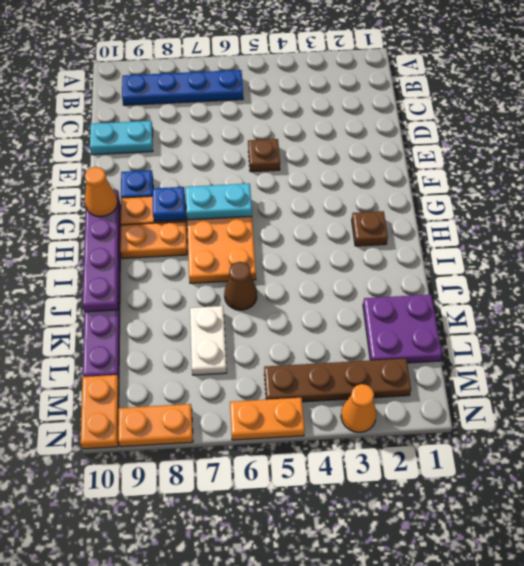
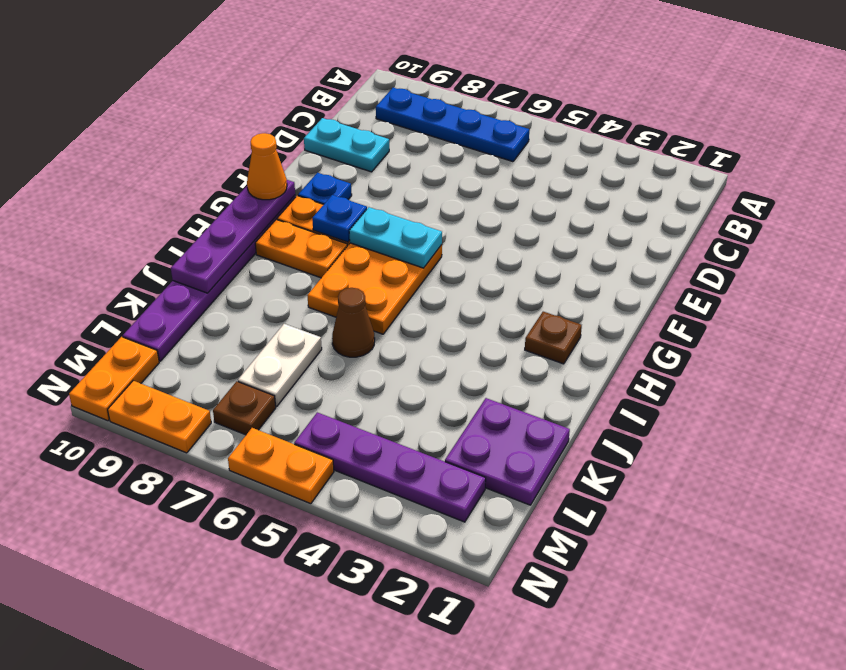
brown plate E5 level 1 -> brown plate M7 level 1
brown plate M2:M5 level 1 -> purple plate M2:M5 level 1
orange cone N3 level 1 -> none

